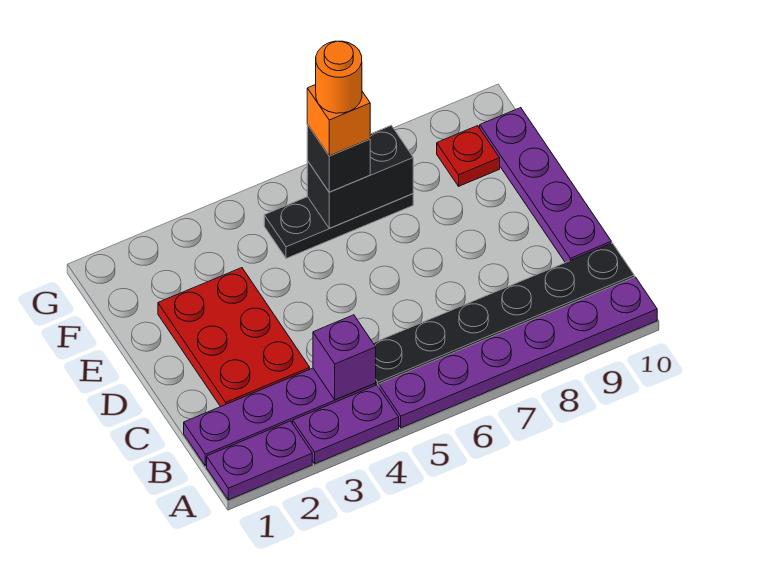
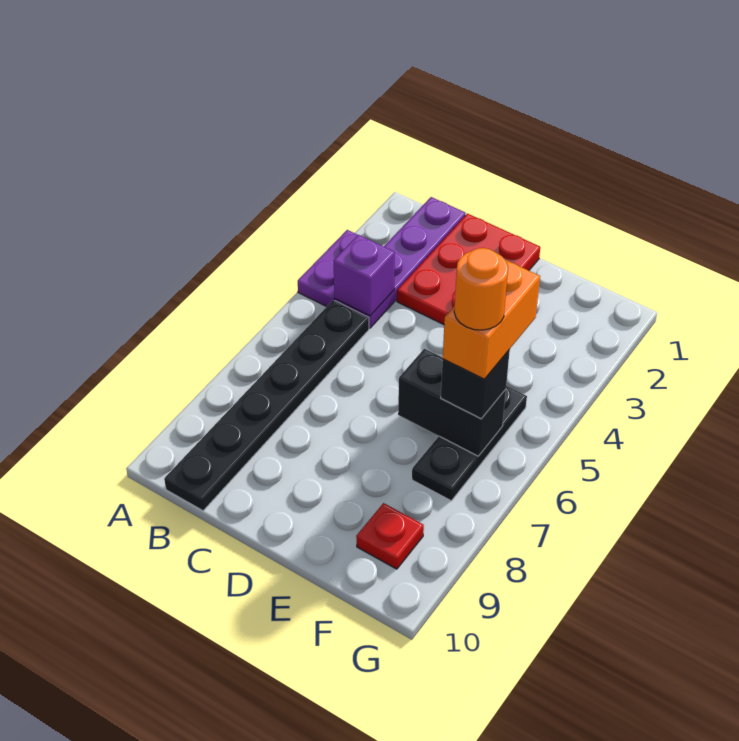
purple plate A1:A2 level 1 -> none
purple plate A5:A10 level 1 -> none
red plate C2:E3 level 1 -> red plate C1:D3 level 1
purple plate C10:F10 level 1 -> none
black brick F6:F7 level 2 -> black brick E6:F6 level 2
orange brick F6 level 4 -> orange brick F5:F6 level 4

